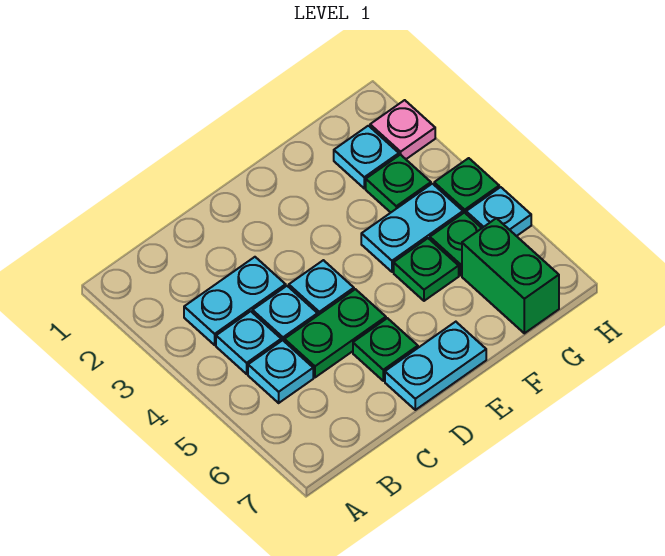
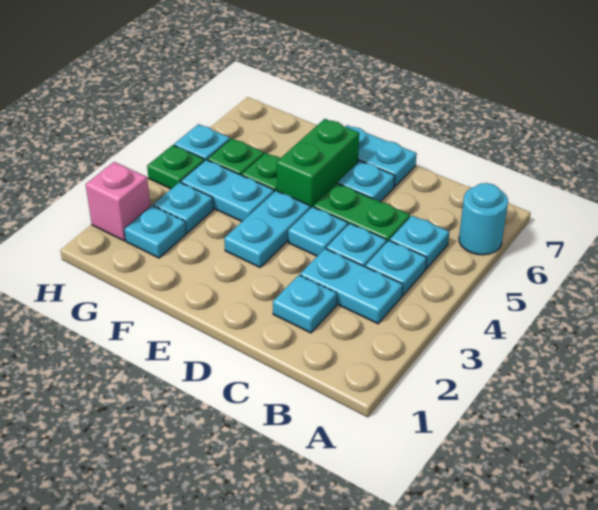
none -> cyan round brick A6 level 1
none -> cyan plate C2 level 1
green plate D6 level 1 -> cyan plate D6 level 1
none -> cyan plate E3:E4 level 1
green plate G3 level 1 -> cyan plate G3 level 1
green brick G6:G7 level 1 -> green brick E5:E6 level 1
pink plate H2 level 1 -> pink brick H2 level 1

